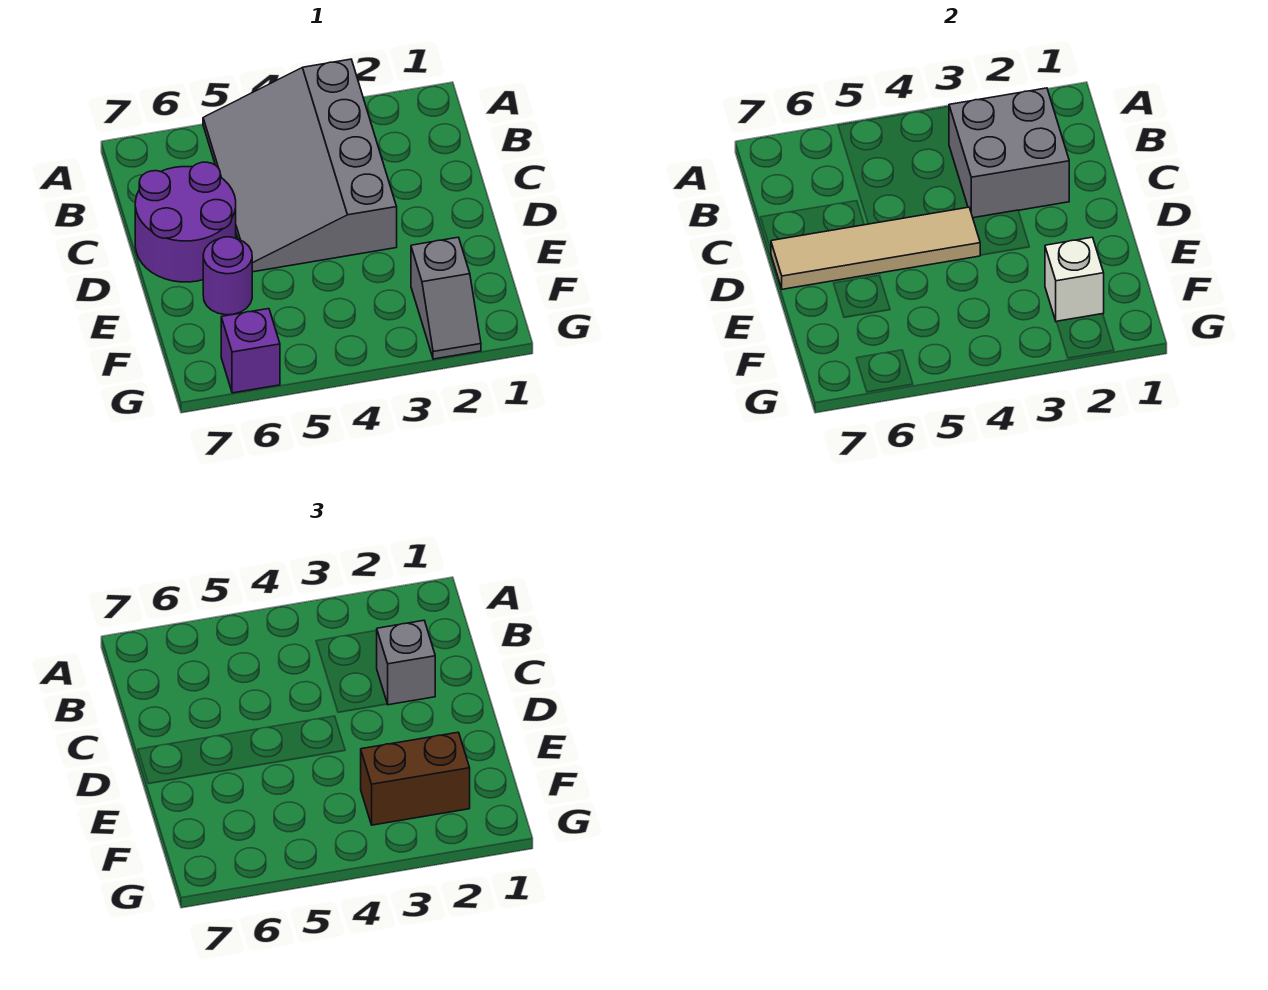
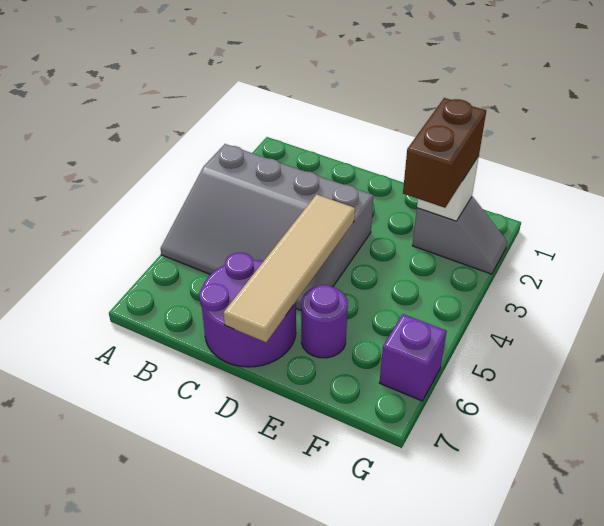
grey brick B2:C3 level 2 -> none
grey brick C2 level 3 -> none

